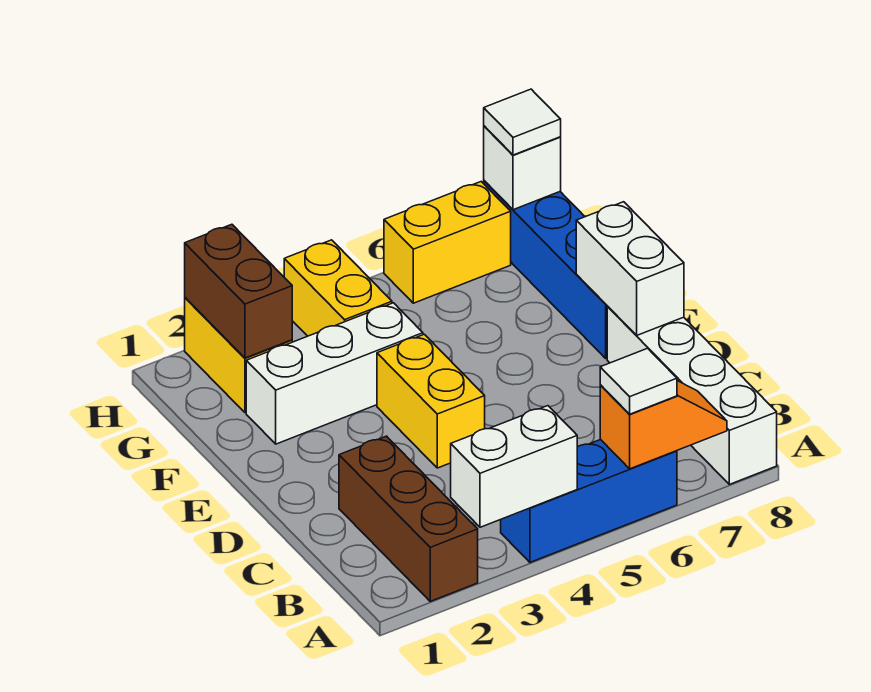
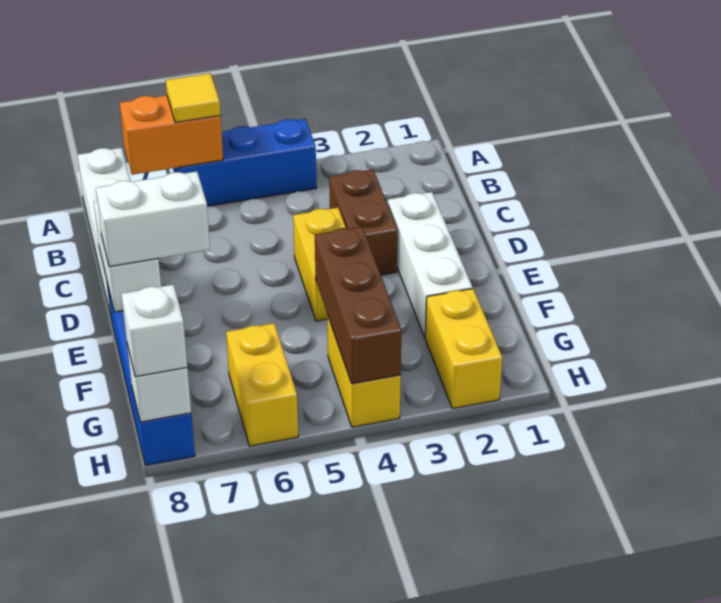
brown brick A2:C2 level 1 -> brown brick F4:H4 level 2
white brick A3:A4 level 2 -> white brick E7:E8 level 3
orange slope A6:A7 level 2 top 6 -> orange brick A6:A7 level 2
white tile A6 level 3 -> yellow tile A6 level 3
white brick F2:F4 level 1 -> white brick D2:F2 level 1
brown brick G2:H2 level 2 -> brown brick C3:D3 level 1
yellow brick H6:H7 level 1 -> yellow brick G6:H6 level 1
white tile H8 level 3 -> white brick H8 level 3

